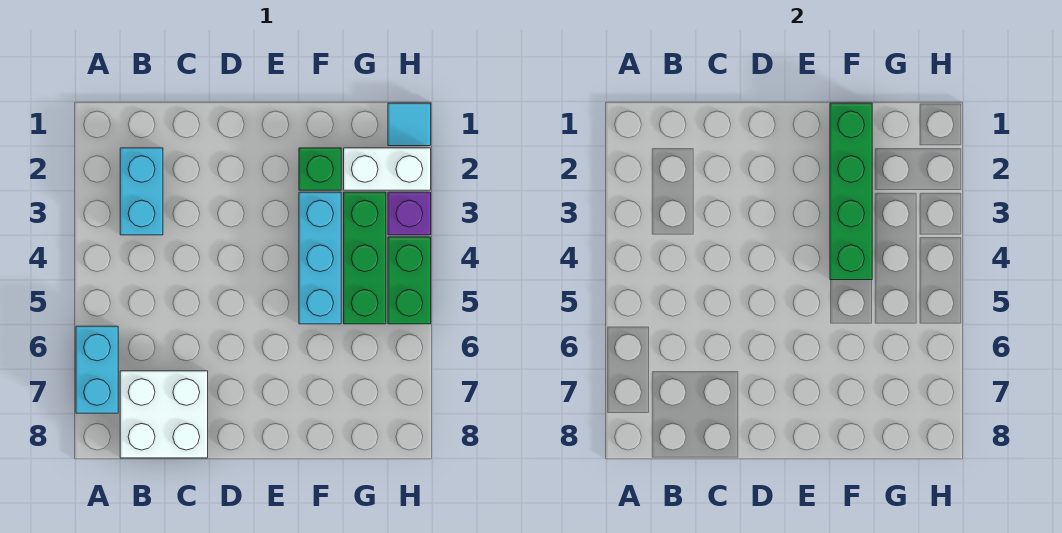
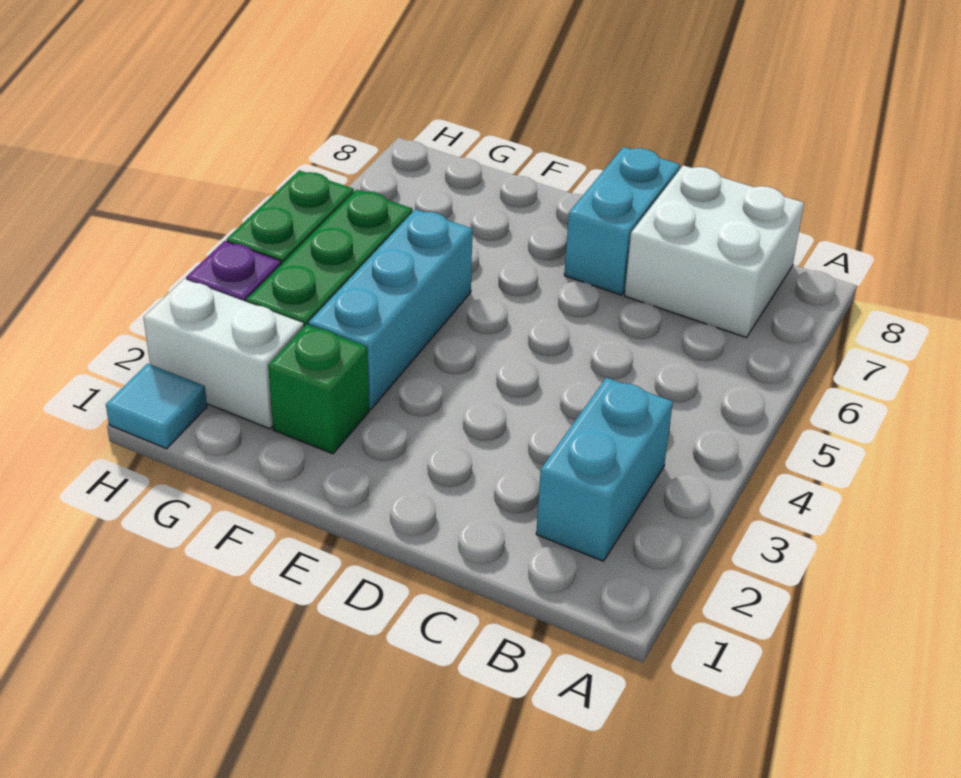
cyan brick A6:A7 level 1 -> cyan brick D7:D8 level 1
green brick F1:F4 level 2 -> none

